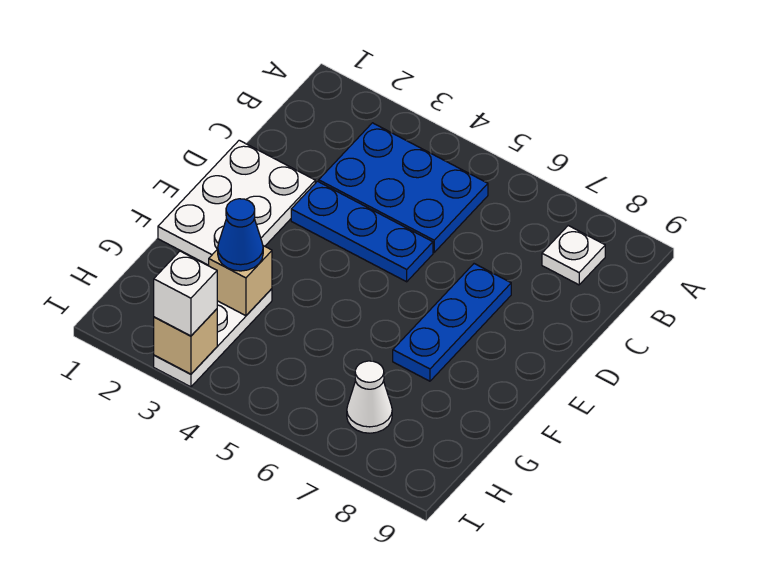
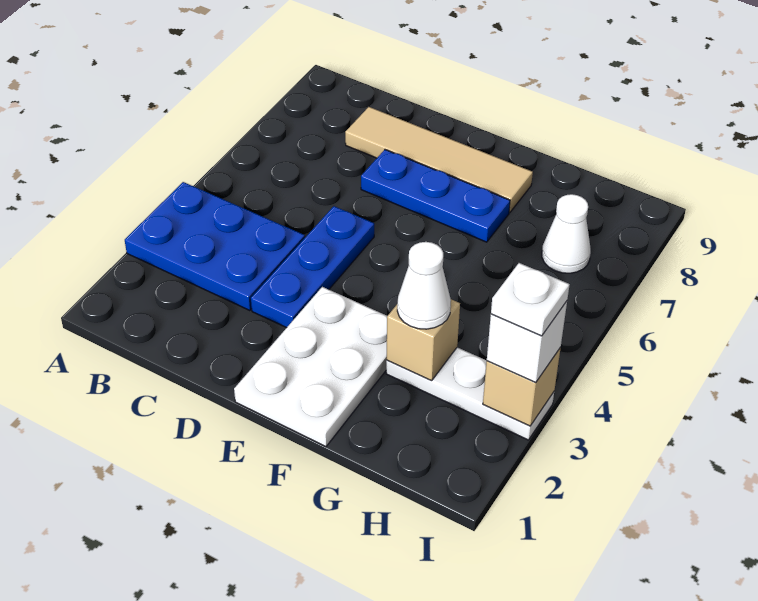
blue plate B3:C5 level 1 -> blue plate A3:C4 level 1
white plate B8 level 1 -> white plate I3 level 4
none -> tan tile C8:F8 level 1
white plate D1:F2 level 1 -> white plate E1:F3 level 1
blue cone G3 level 3 -> white cone G3 level 3

